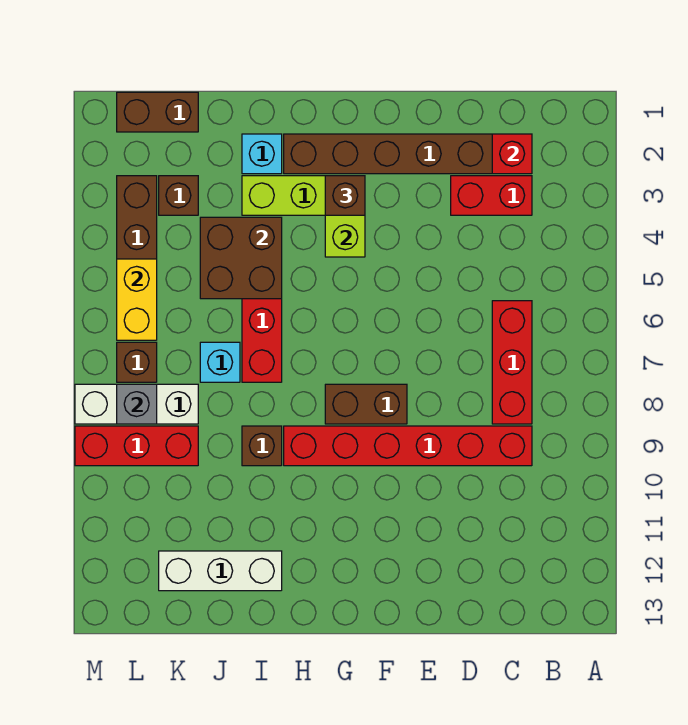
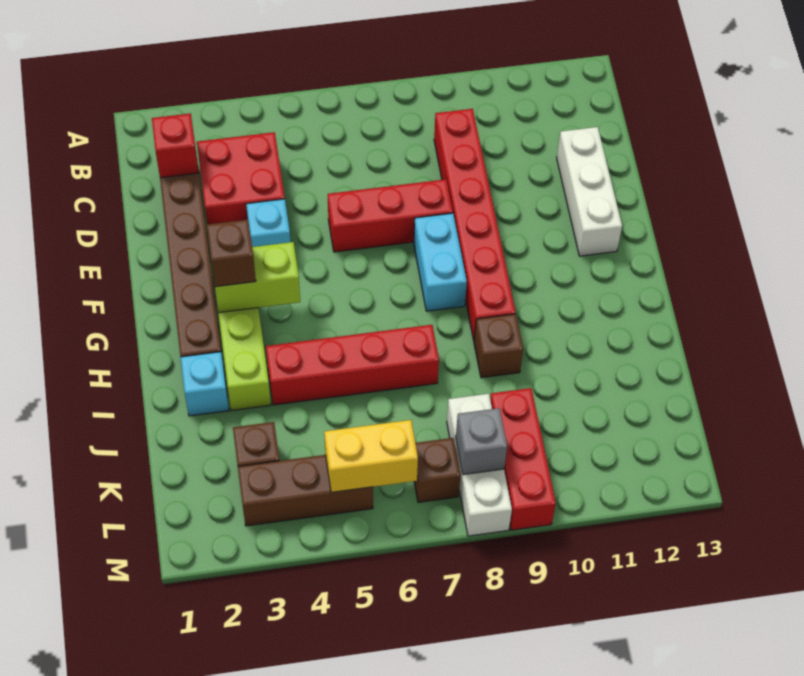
red brick C3:D3 level 1 -> red brick C3:D4 level 1
red brick C6:C8 level 1 -> red brick E6:E8 level 1
brown brick F8:G8 level 1 -> cyan brick F8:G8 level 1
brown brick I4:J5 level 2 -> none
white brick I12:K12 level 1 -> white brick D12:F12 level 1
cyan brick J7 level 1 -> cyan brick E4 level 1
brown brick K1:L1 level 1 -> none

